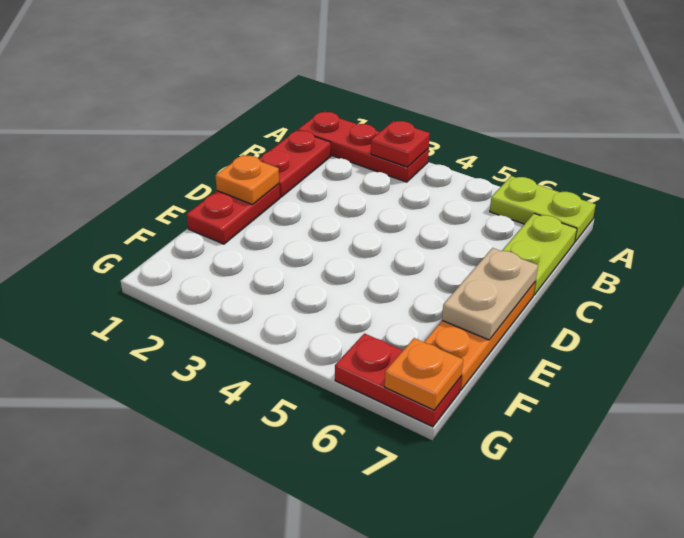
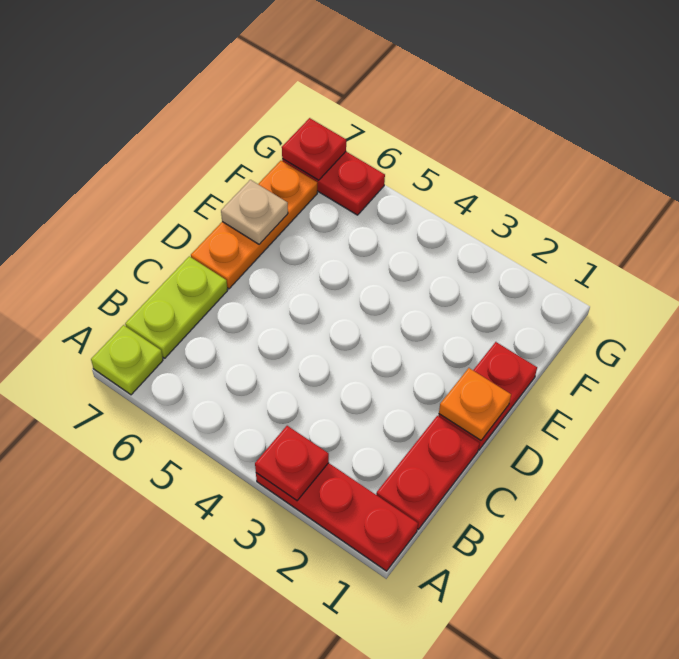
lime plate A6:A7 level 1 -> lime plate A7 level 1
tan plate D7:E7 level 2 -> tan plate E7 level 2
orange plate G7 level 2 -> red plate G7 level 2

